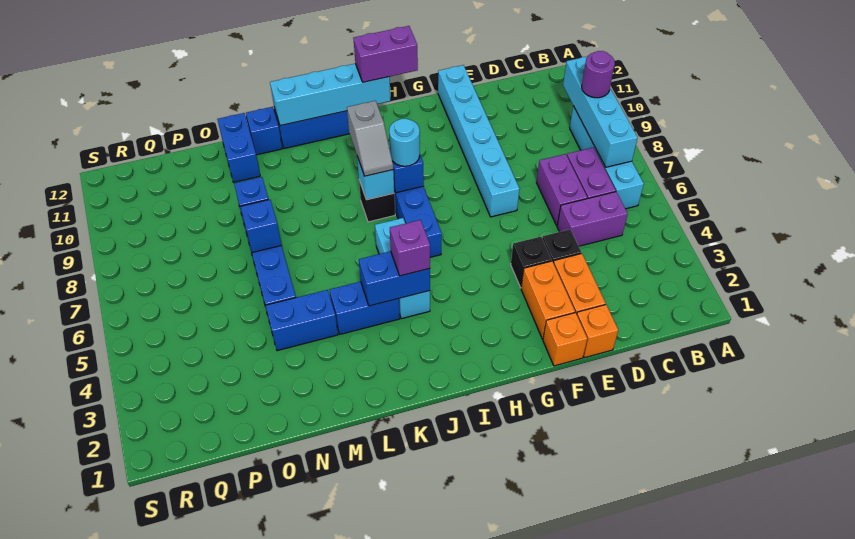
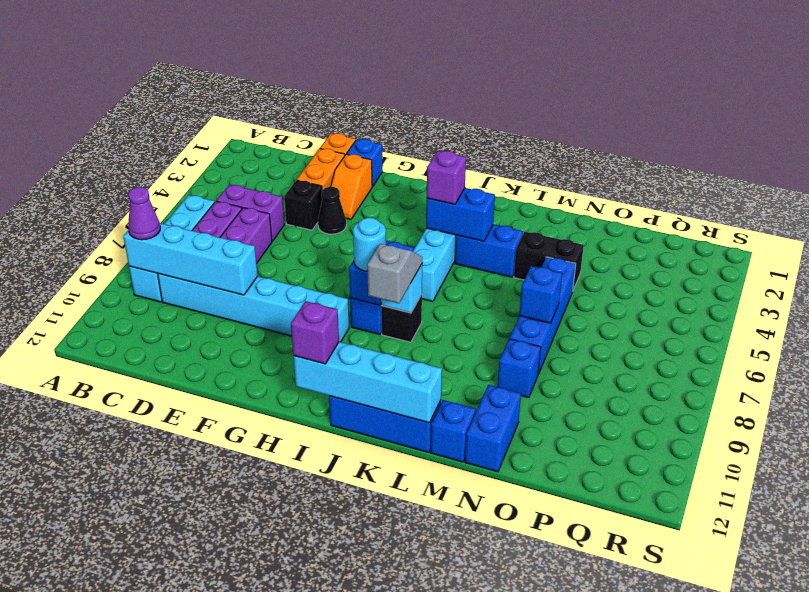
cyan brick B7:B10 level 2 -> cyan brick B9:E9 level 2
purple round brick B9 level 3 -> purple cone B9 level 3
orange brick F1 level 1 -> blue brick F1 level 1
orange brick F2:F3 level 1 -> orange slope F2:F3 level 1 top 2
black brick F4 level 1 -> black cone F4 level 1
cyan brick F7:F12 level 1 -> cyan brick C9:H9 level 1
purple brick H12:I12 level 3 -> purple brick I12 level 3
blue brick M4:N4 level 1 -> black brick M4:N4 level 1

